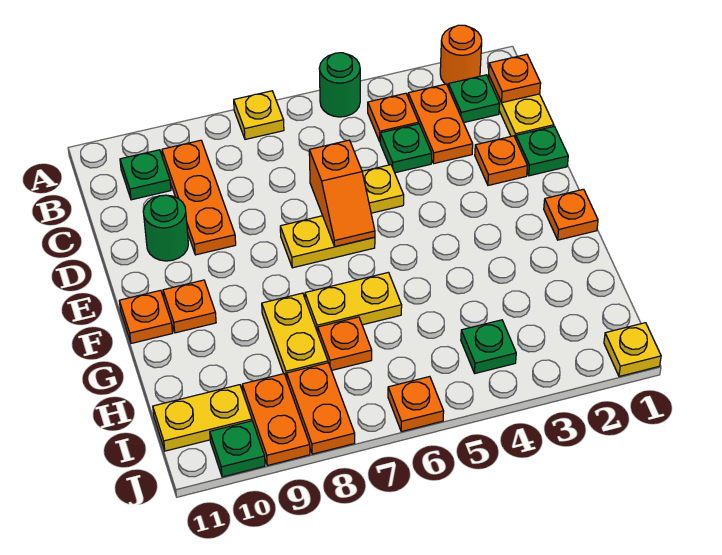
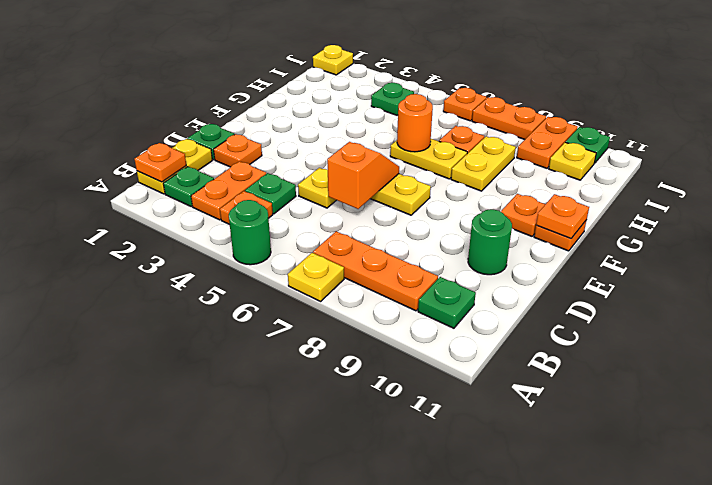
orange round brick A2 level 1 -> orange round brick G6 level 2
orange plate B9:D9 level 1 -> orange plate B7:B9 level 1
orange plate F1 level 1 -> orange plate F11 level 2
orange plate I8:J8 level 1 -> orange plate J7:J8 level 1
yellow plate I10:I11 level 1 -> yellow plate I10 level 1

